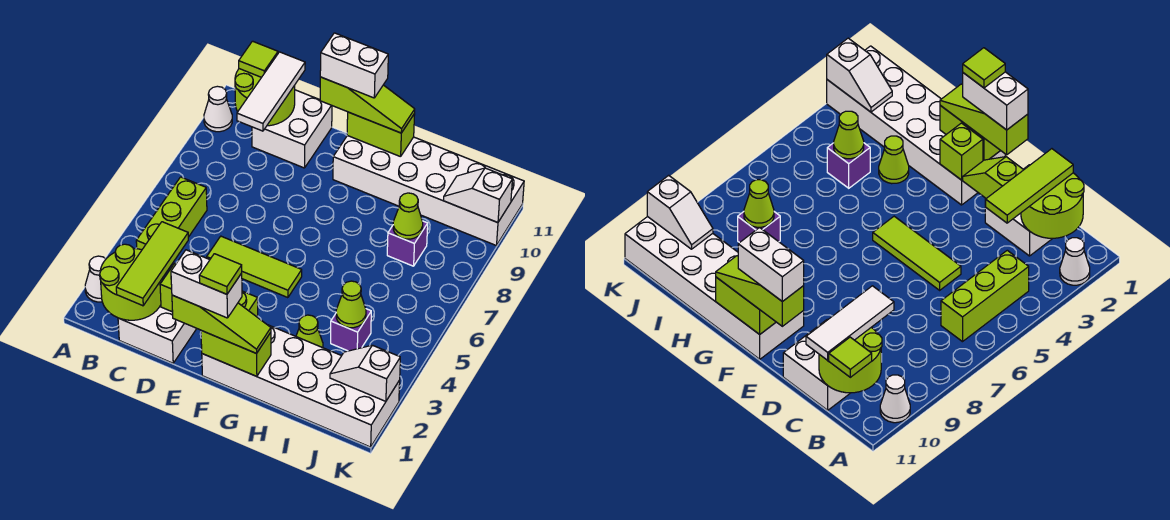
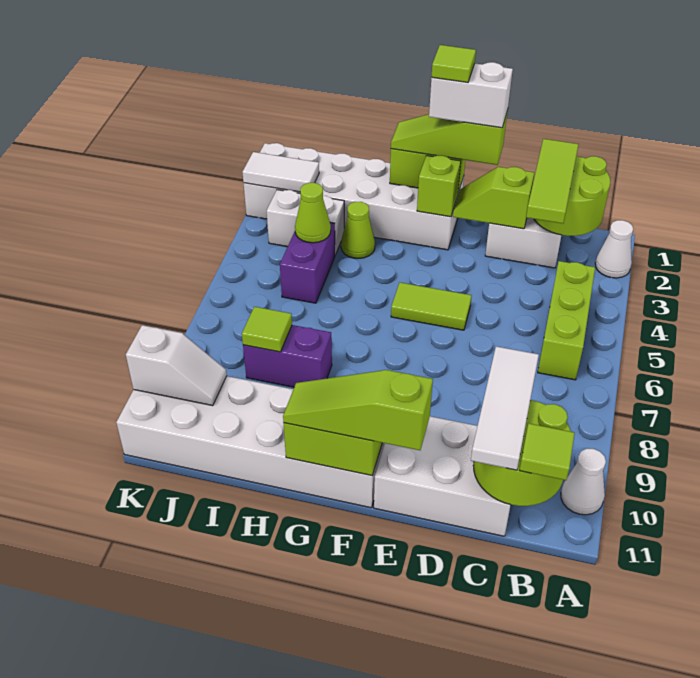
white brick C10:D11 level 1 -> white brick C10:E11 level 1
lime tile D5:F5 level 1 -> lime tile E5:F5 level 1
white brick E11:F11 level 4 -> white brick I3:J3 level 1
purple brick I4 level 1 -> purple brick I4:I5 level 1
purple brick I8 level 1 -> purple brick H8:I8 level 1
lime cone I8 level 2 -> lime tile I8 level 2
white slope J2:K2 level 2 top K -> white tile J2:K2 level 2

